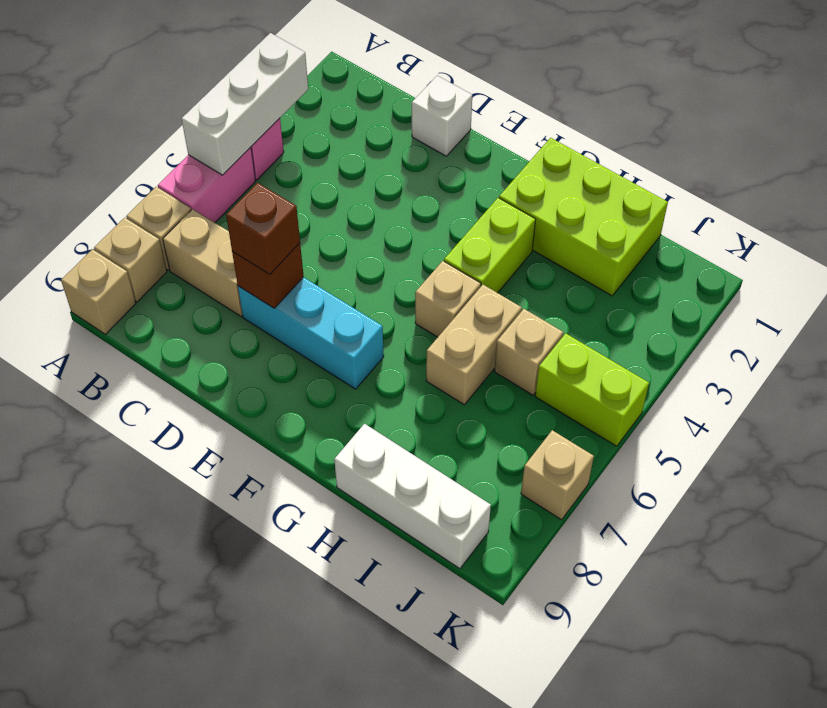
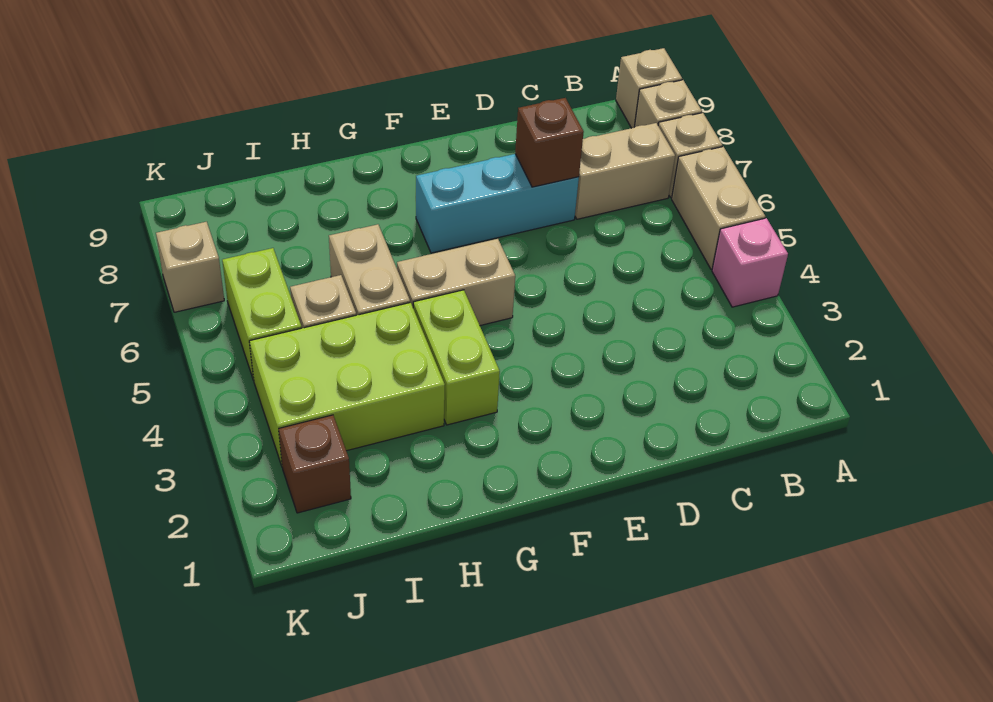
white brick A3:A5 level 2 -> none
pink brick A5:A6 level 1 -> tan brick A5:A6 level 1
white brick D1 level 1 -> none
brown brick D7 level 3 -> brown brick J2 level 1
lime brick G1:I2 level 1 -> lime brick H3:J4 level 1
tan brick G5 level 1 -> tan brick F5:G5 level 1
white brick H9:J9 level 1 -> none
lime brick J5:K5 level 1 -> lime brick J5:J6 level 1

